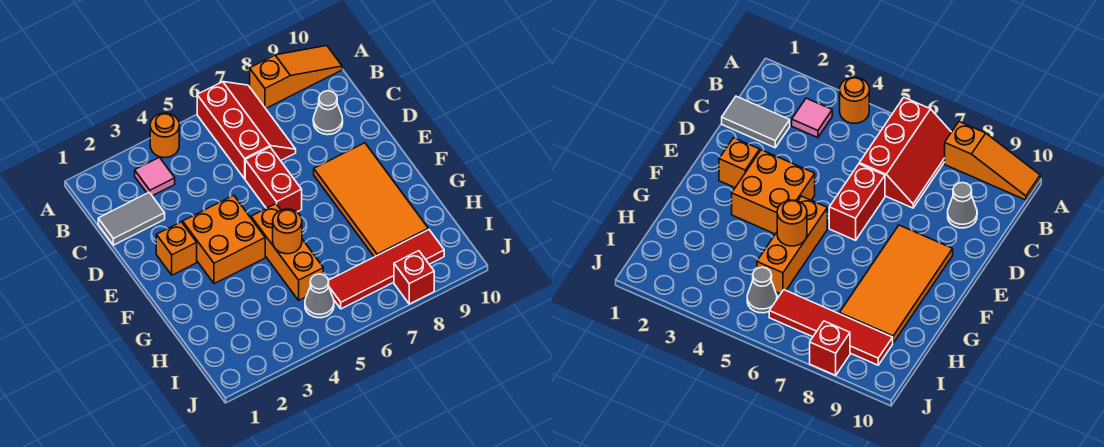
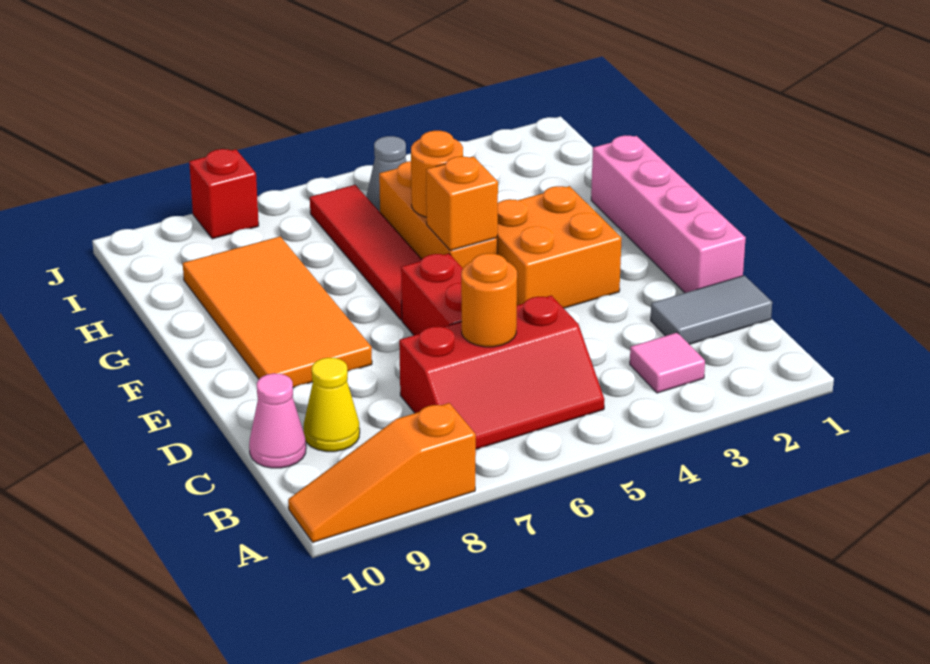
orange round brick A4 level 1 -> orange round brick C6 level 2
red slope A6:C7 level 1 top 6 -> red slope B5:C7 level 1 top C
grey cone C9 level 1 -> yellow cone C9 level 1
none -> pink cone C10 level 1
none -> pink brick D1:G1 level 1
orange brick E2 level 1 -> orange brick F5 level 2
red tile I6:I9 level 1 -> red tile F6:I6 level 1

